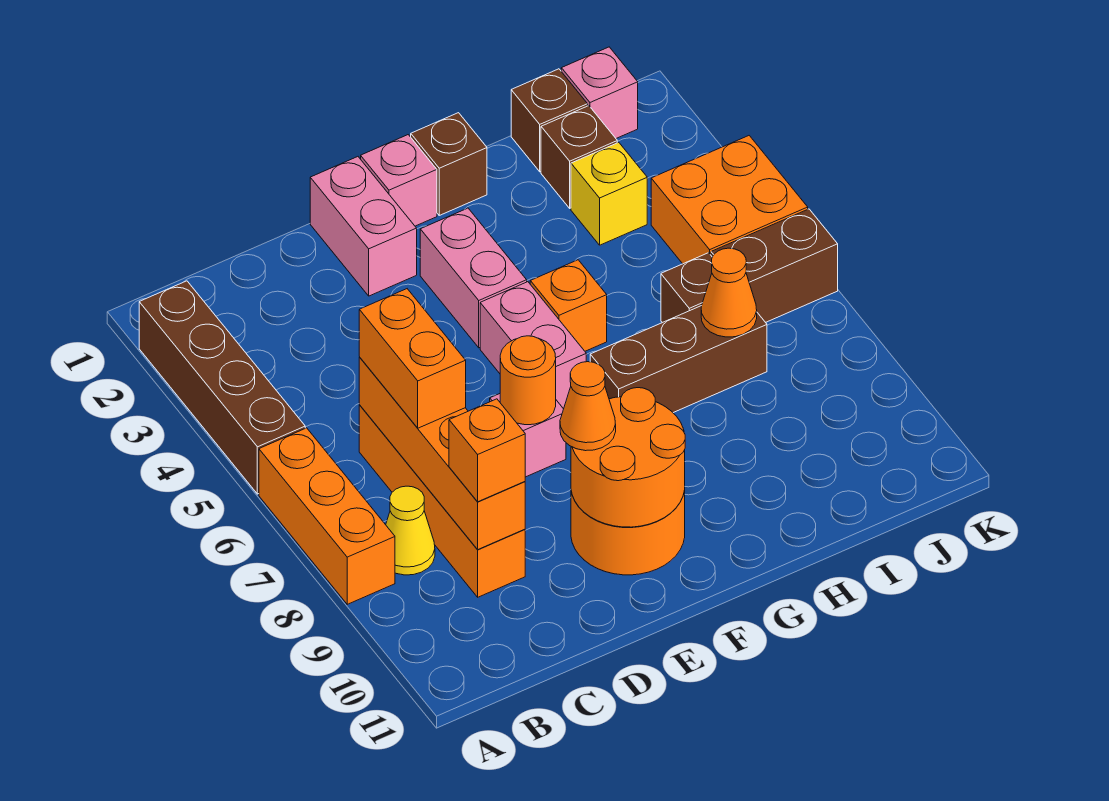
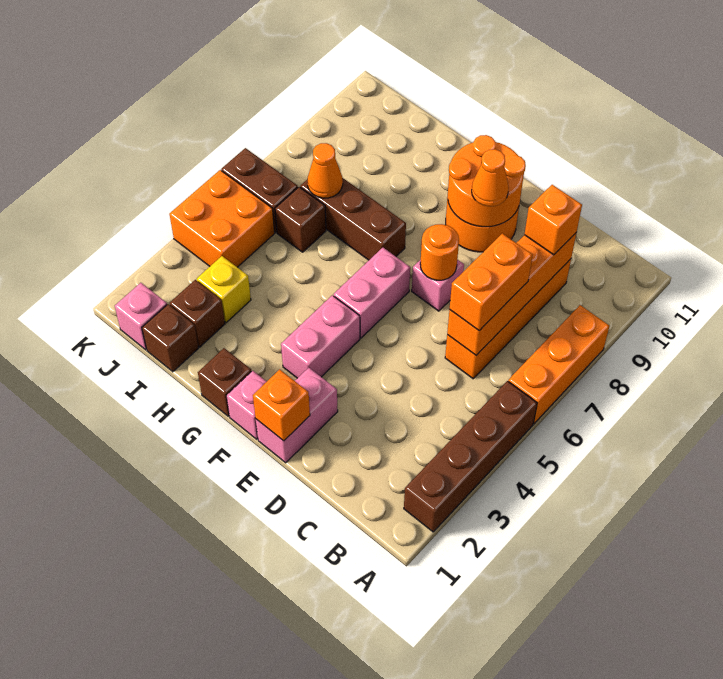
yellow cone B8 level 1 -> none
orange brick G5 level 1 -> orange brick E1 level 2

